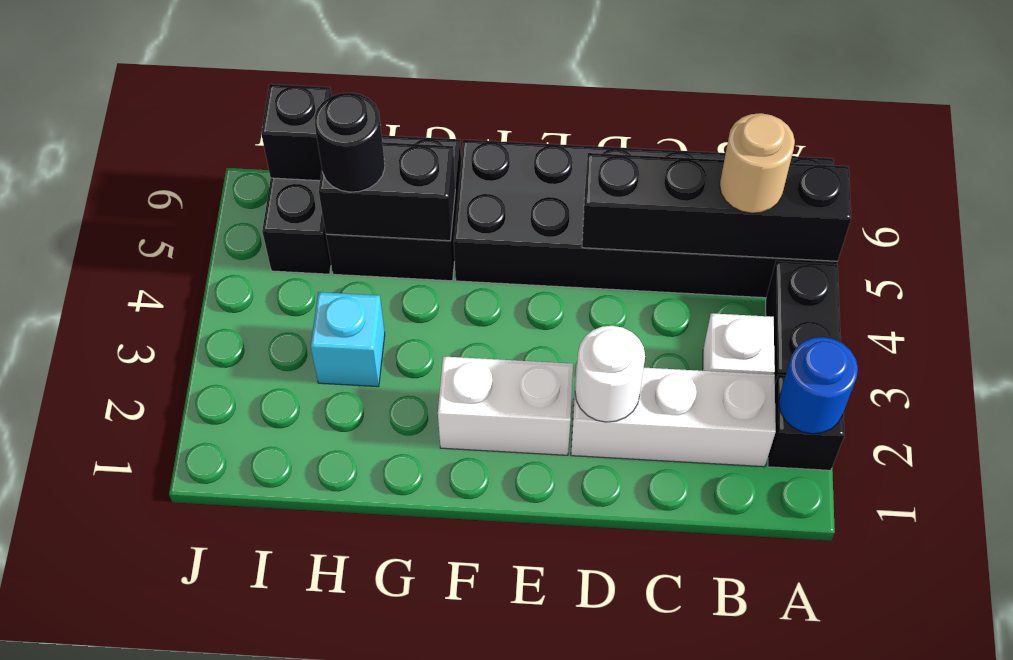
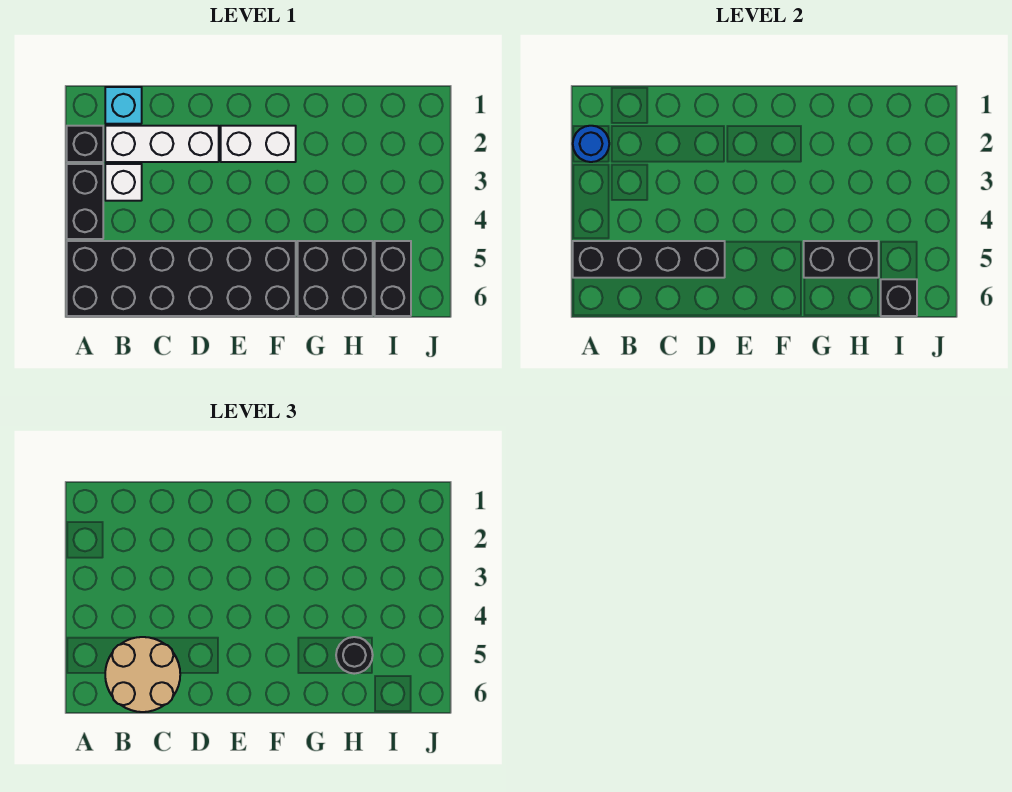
tan round brick B5 level 3 -> tan round brick B5:C6 level 3
white round brick D2 level 2 -> none
cyan brick H3 level 1 -> cyan brick B1 level 1

